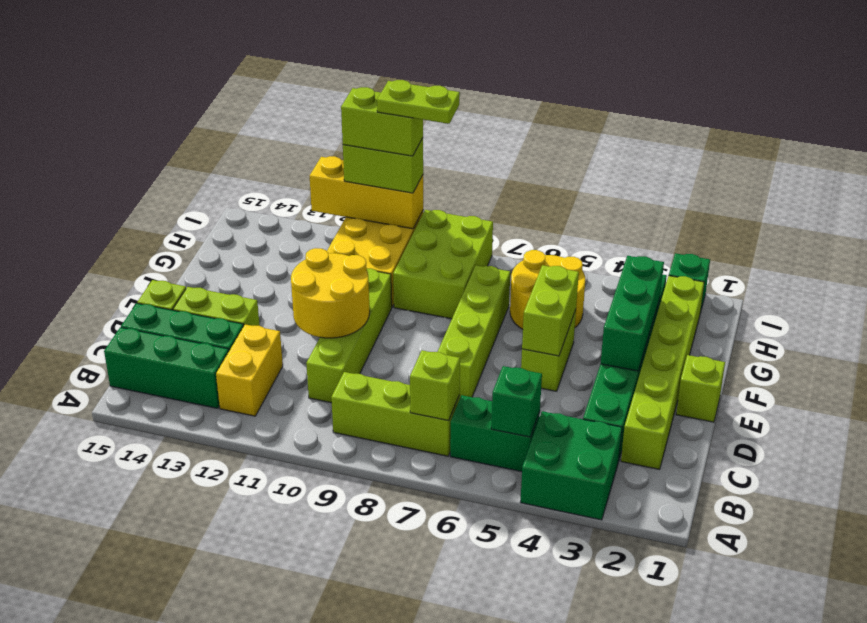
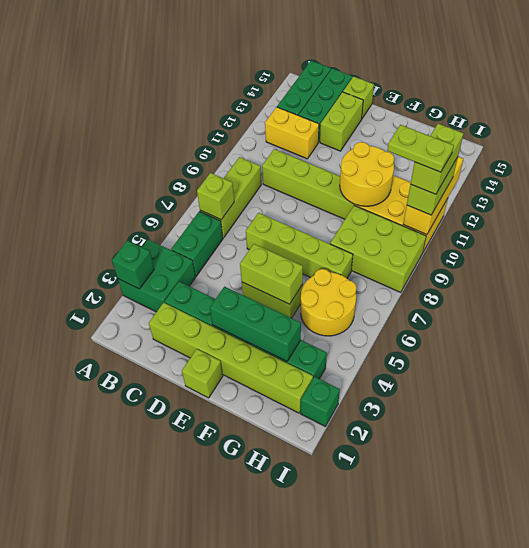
green brick B5 level 2 -> green brick A3 level 2
yellow round brick D10:E11 level 2 -> yellow round brick F10:G11 level 2
lime plate I9:I10 level 5 -> lime plate H10:I10 level 5

